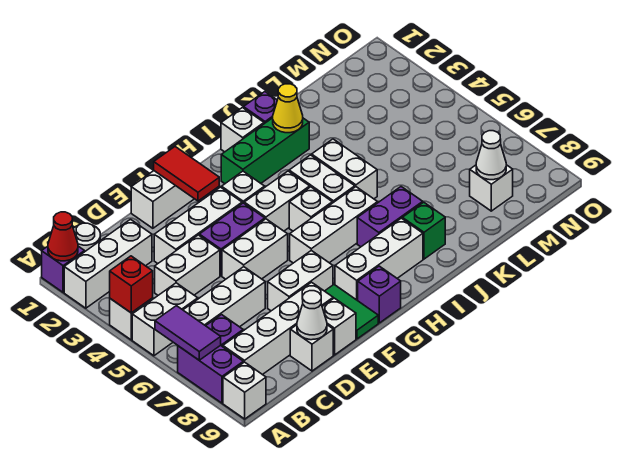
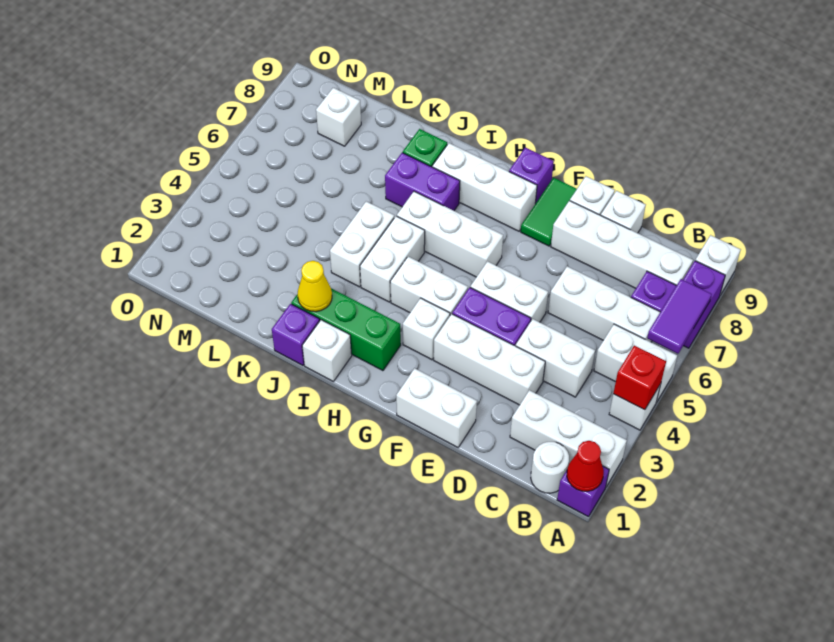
white cone D9 level 2 -> none
white brick E7:F7 level 1 -> none
red tile F1:F2 level 2 -> none
white brick H5 level 1 -> none
white cone M8 level 2 -> none

